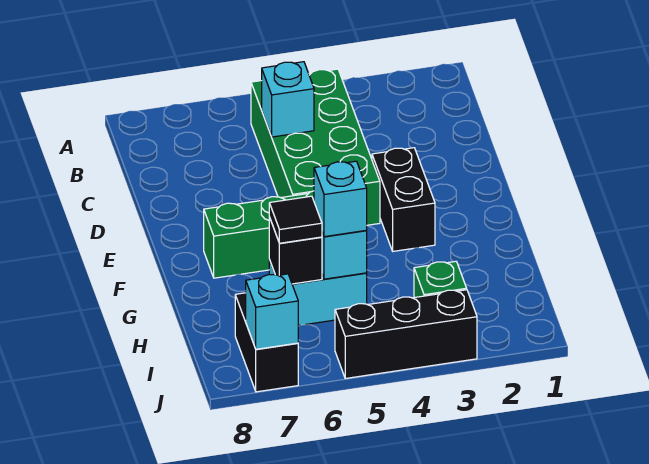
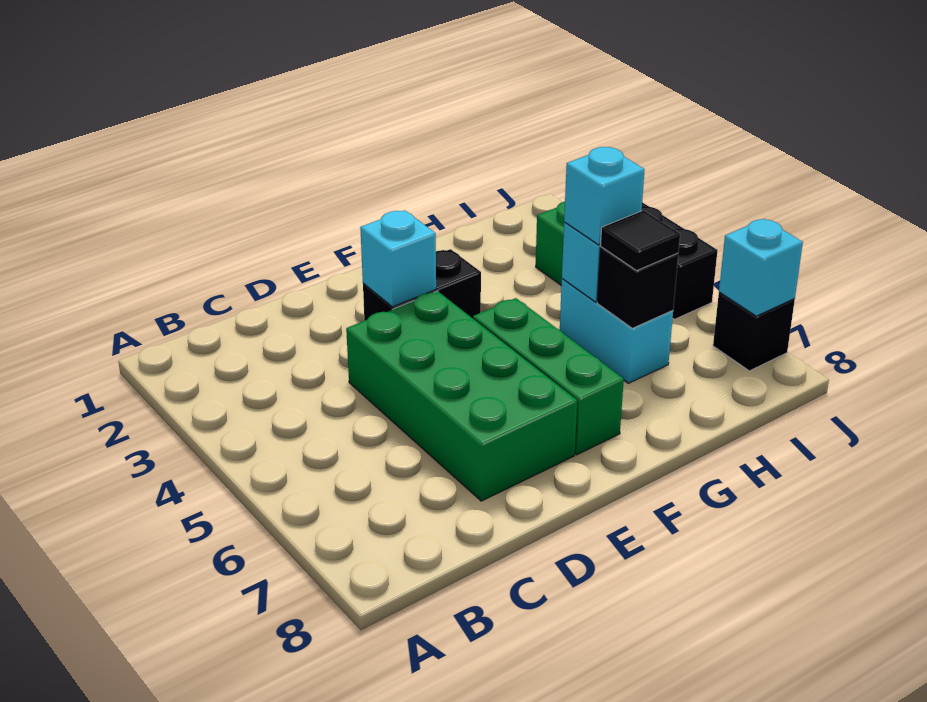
green brick B4:E5 level 1 -> green brick D4:E7 level 1
cyan brick C5 level 2 -> cyan brick E3 level 2
black brick I7:J7 level 1 -> black brick J7 level 1

